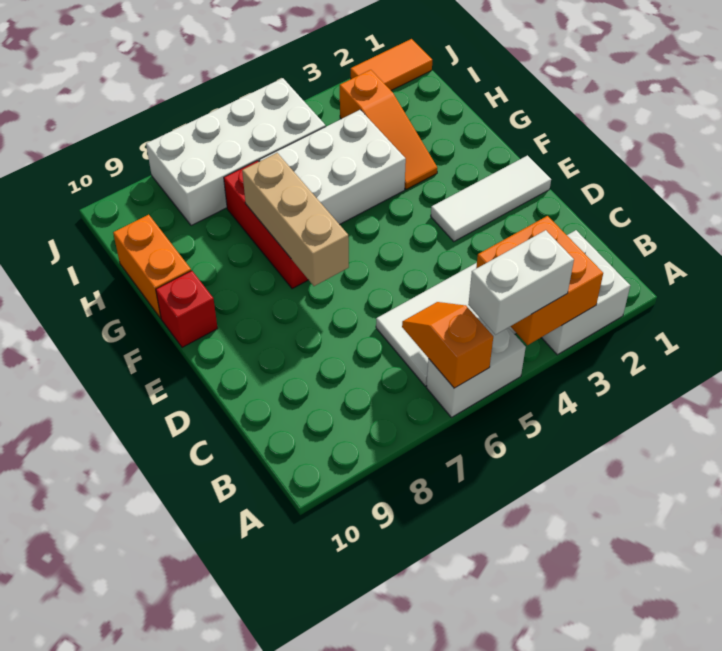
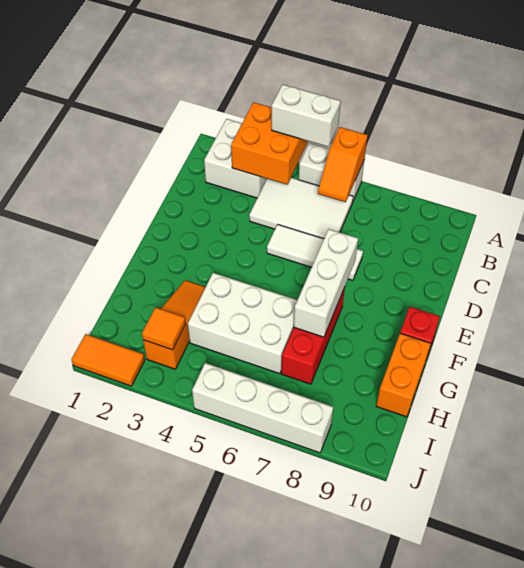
white tile E1:E3 level 1 -> white tile D5:D7 level 1
tan brick E7:G7 level 2 -> white brick E7:G7 level 2
none -> orange tile I3 level 2
white brick I5:J8 level 1 -> white brick J5:J8 level 1

